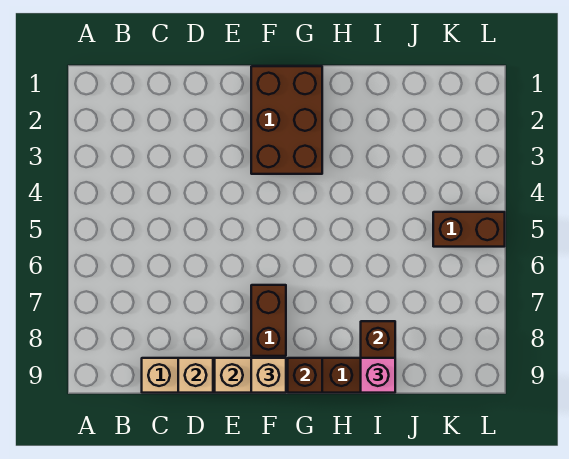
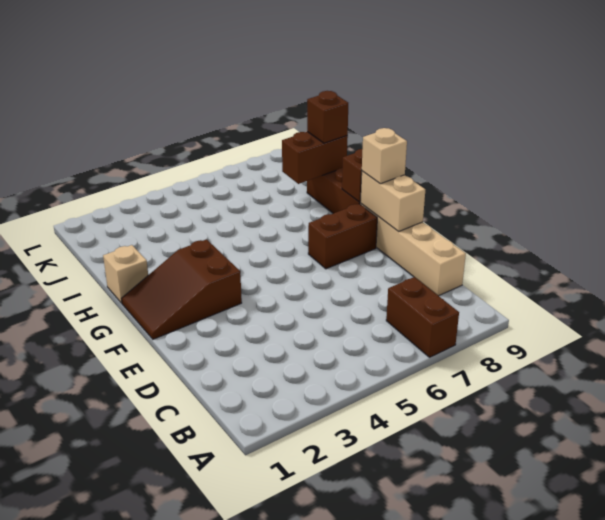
tan brick D9 level 2 -> tan brick H1 level 1
brown brick F1:G3 level 1 -> brown slope F1:G3 level 1 top 3
pink brick I9 level 3 -> brown brick I9 level 3
brown brick K5:L5 level 1 -> brown brick A7:B7 level 1

